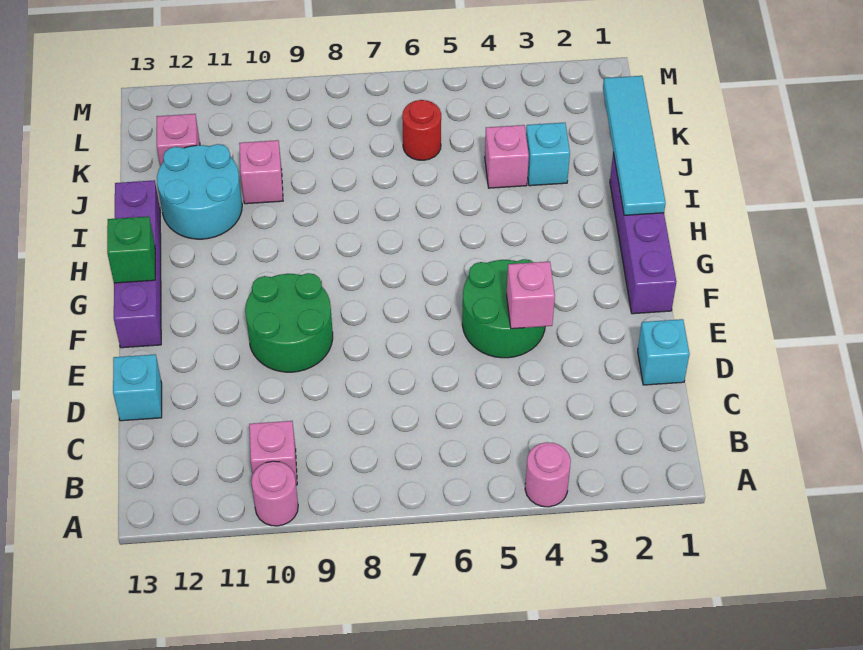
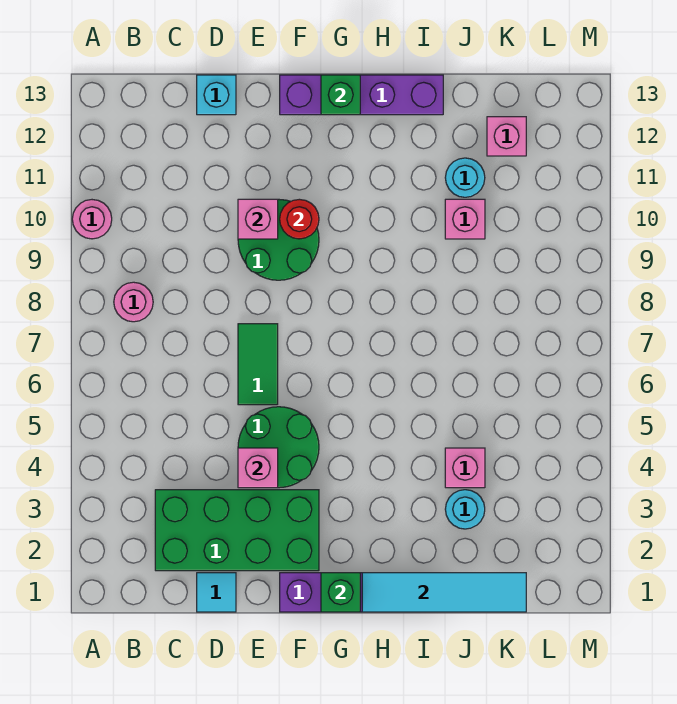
pink round brick A4 level 1 -> pink round brick B8 level 1
pink brick B10 level 1 -> pink brick E10 level 2
none -> green brick C2:F3 level 1
cyan brick D1 level 1 -> cyan tile D1 level 1
none -> green tile E6:E7 level 1
none -> green brick G1 level 2
cyan round brick I11:J12 level 1 -> cyan round brick J11 level 1
cyan brick J3 level 1 -> cyan round brick J3 level 1
red round brick K6 level 1 -> red round brick F10 level 2

